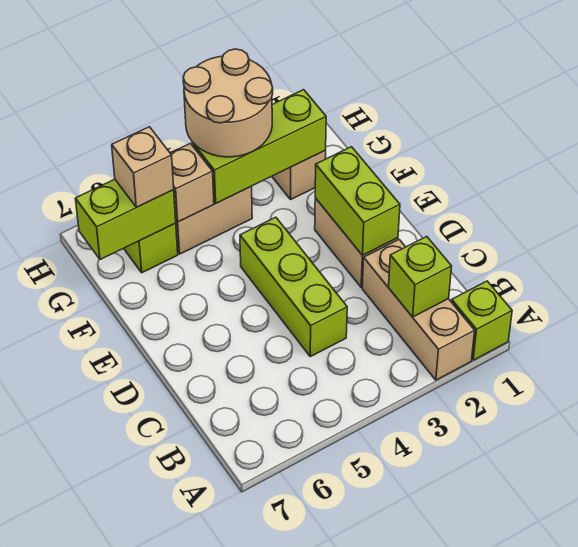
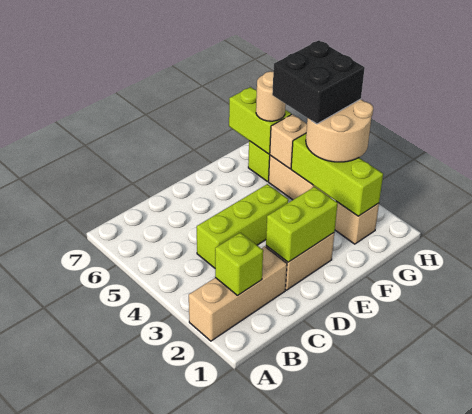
lime brick A1 level 1 -> none
none -> black brick G4:H5 level 4
tan brick G6 level 3 -> tan round brick G6 level 3

